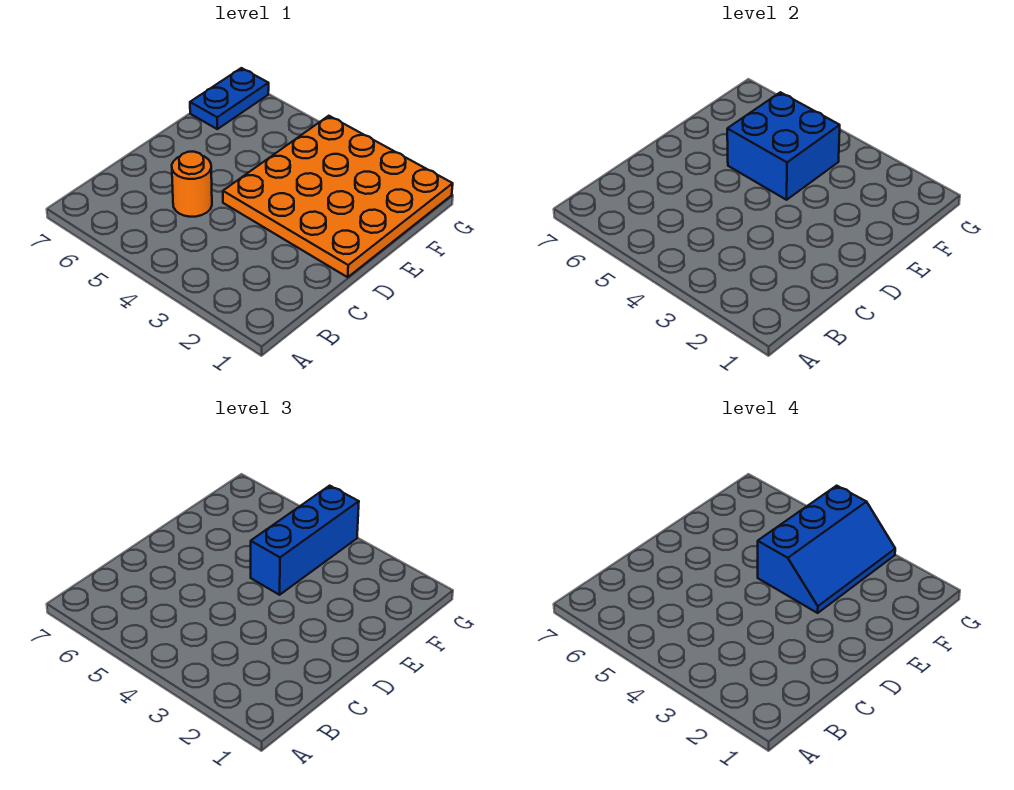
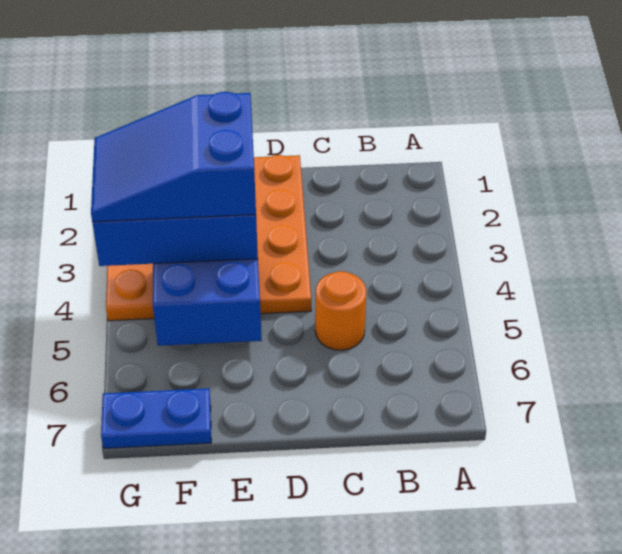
blue slope E3:G4 level 4 top 4 -> blue slope E3:G4 level 4 top E

